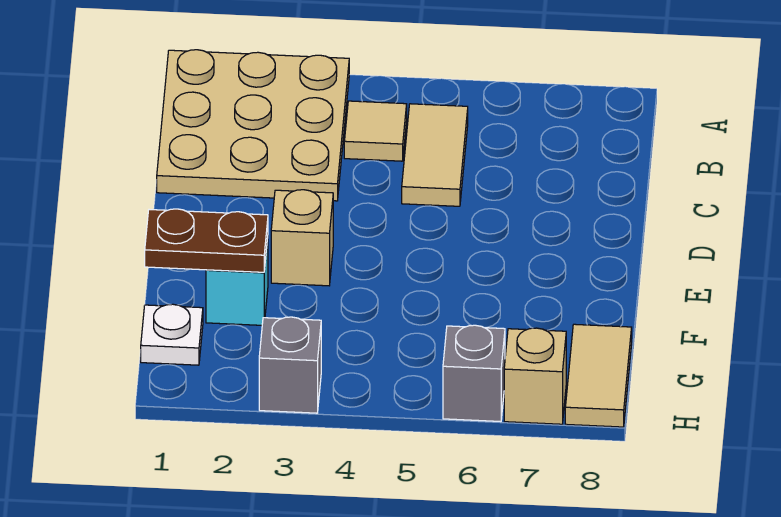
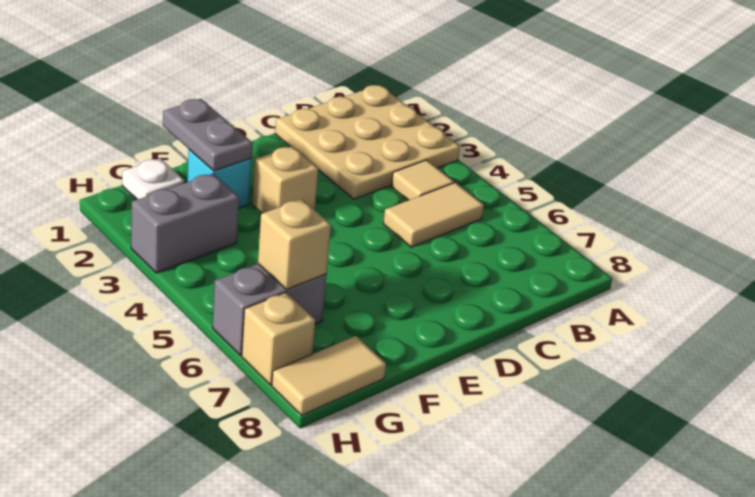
brown plate F1:F2 level 2 -> grey plate F1:F2 level 2
none -> tan brick G6 level 2
grey brick H3 level 1 -> grey brick G3:H3 level 1
grey brick H6 level 1 -> grey brick G6:H6 level 1

